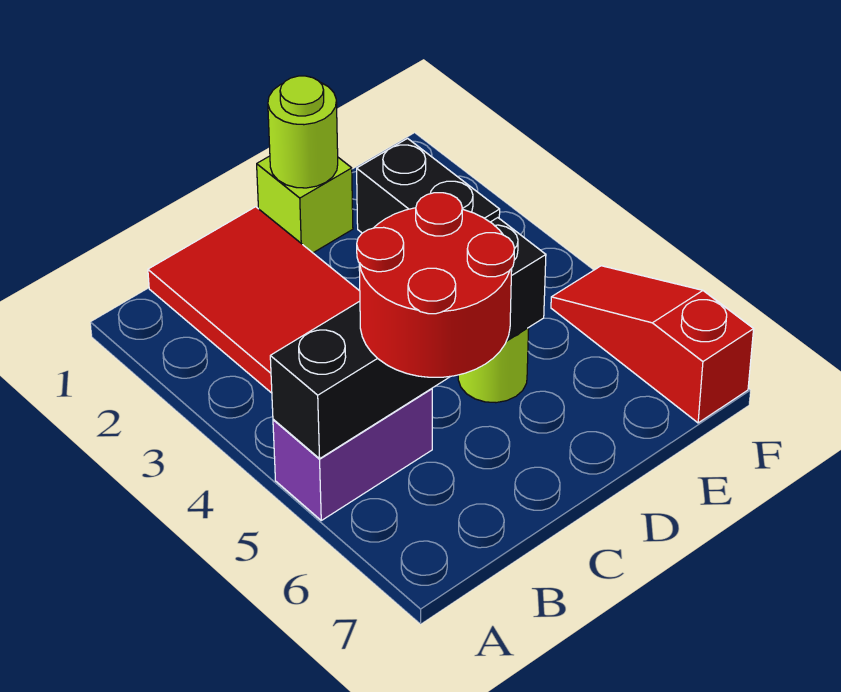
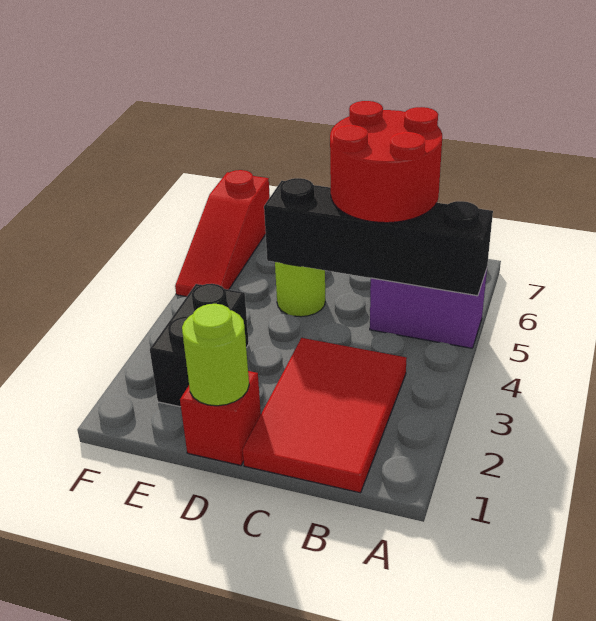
lime brick D1 level 1 -> red brick D1 level 1

